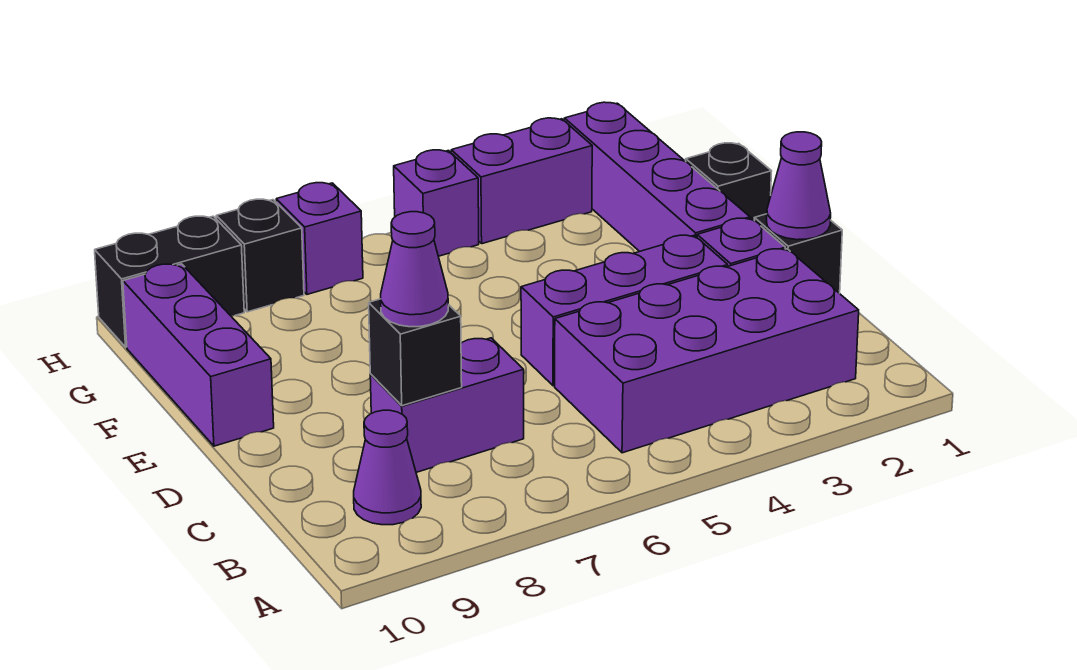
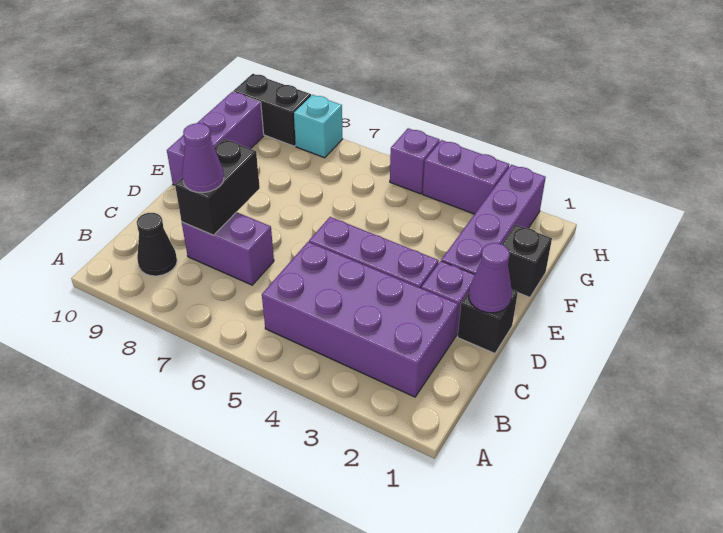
purple cone B9 level 1 -> black cone B9 level 1
black brick C8 level 2 -> black brick C8:D8 level 2
purple brick H7 level 1 -> none
black brick H8 level 1 -> cyan brick H8 level 1

